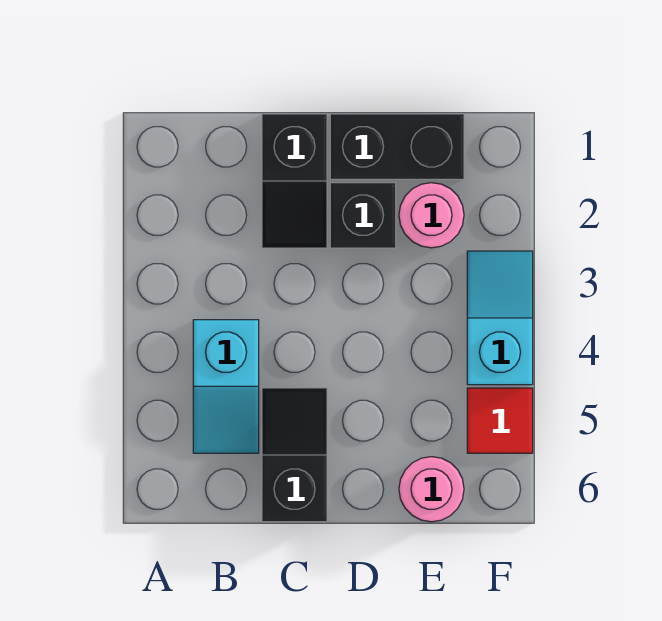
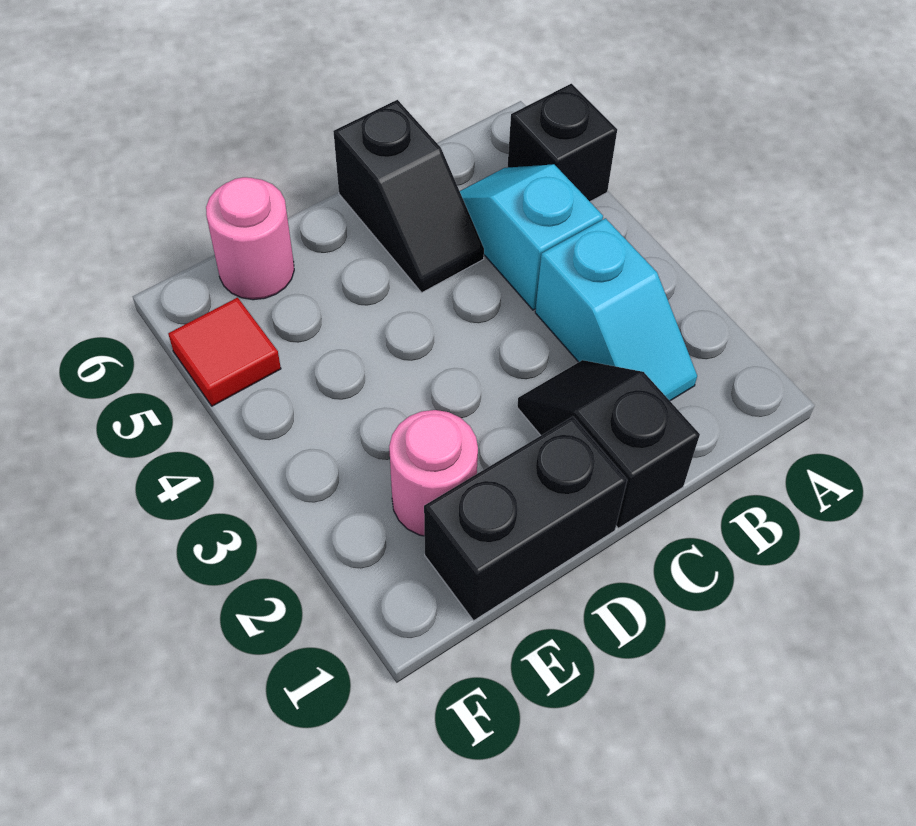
black brick D2 level 1 -> black brick A5 level 1
cyan slope F3:F4 level 1 top 4 -> cyan slope B2:B3 level 1 top 3

